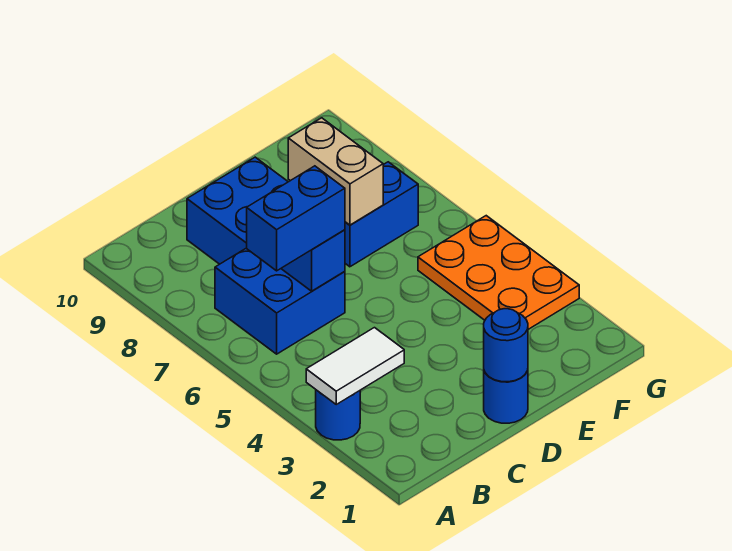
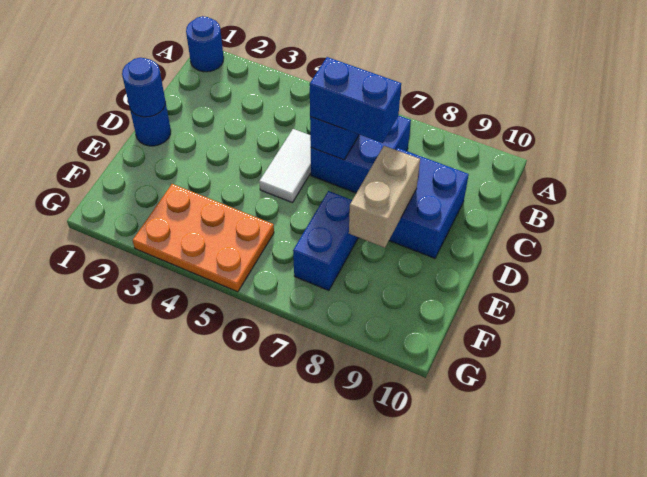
blue round brick A3 level 1 -> blue round brick A1 level 1
white tile A3:B3 level 2 -> white tile C5:D5 level 1
blue brick B6:C6 level 3 -> blue brick C6:C7 level 3
tan brick E7:E8 level 2 -> tan brick D8:E8 level 2

